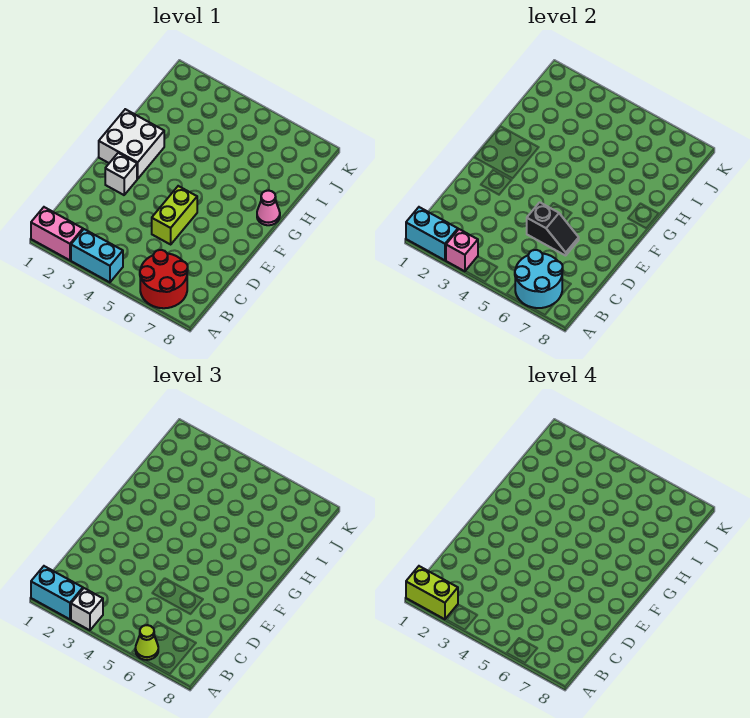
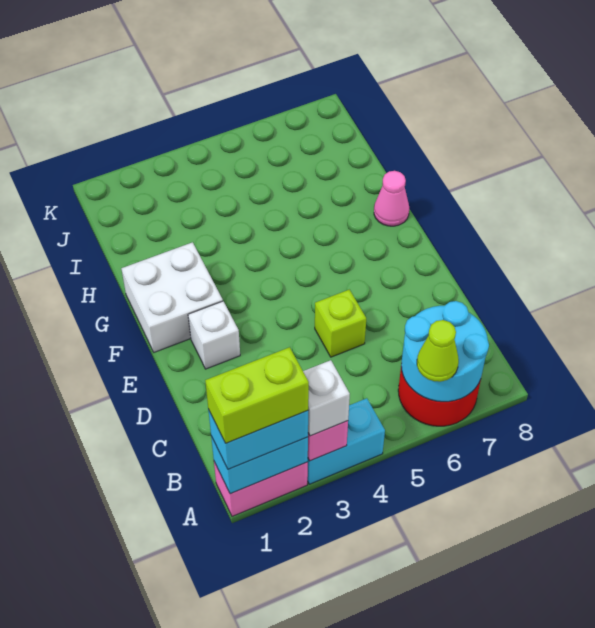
lime brick D5:E5 level 1 -> lime brick D5 level 1
black slope D5:D6 level 2 top 5 -> none

